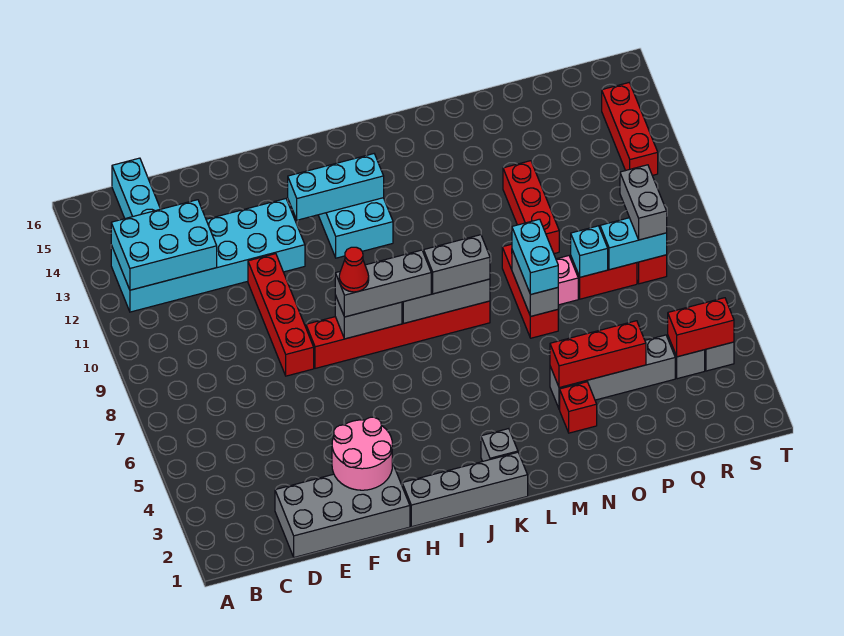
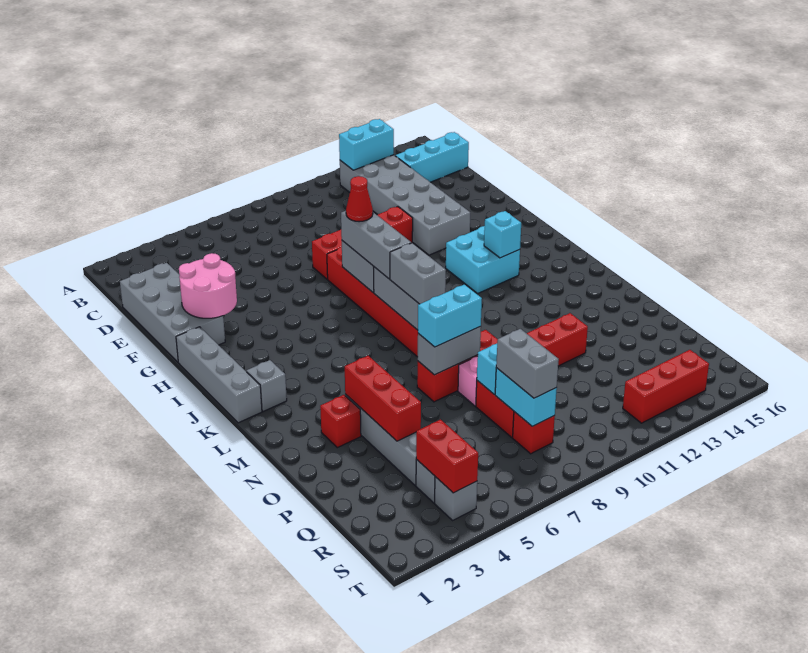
cyan brick B12:G13 level 1 -> grey brick B12:G13 level 1
cyan brick B12:D13 level 2 -> cyan brick B12:B13 level 2
cyan brick H13:J13 level 2 -> cyan brick J13 level 2
grey brick R8:R9 level 3 -> grey brick Q8:R8 level 3

